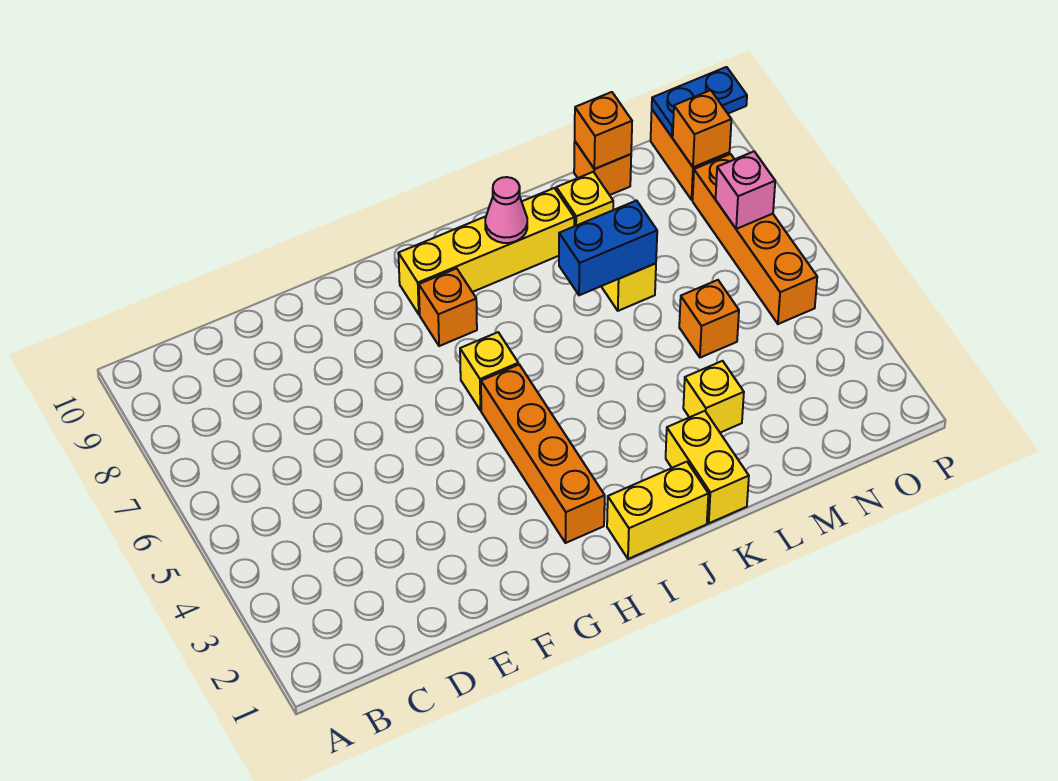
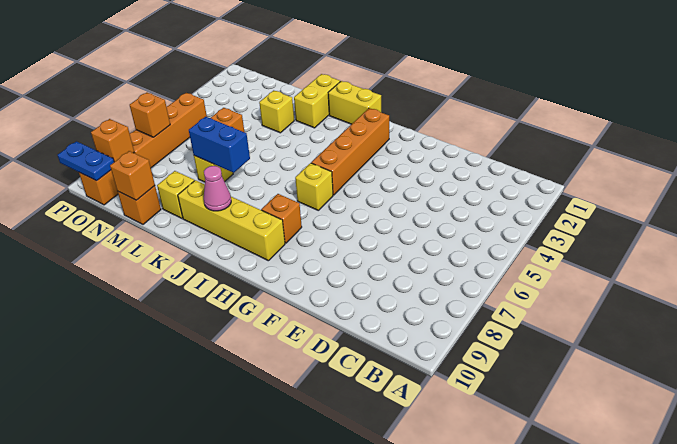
pink brick O7 level 2 -> orange brick O7 level 2

